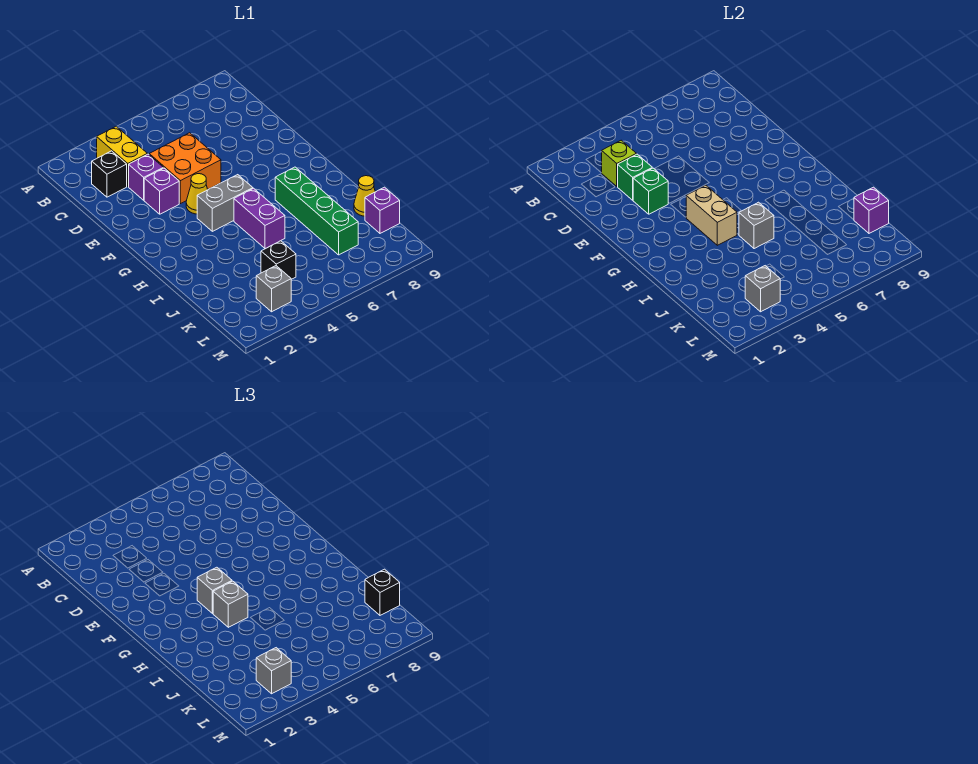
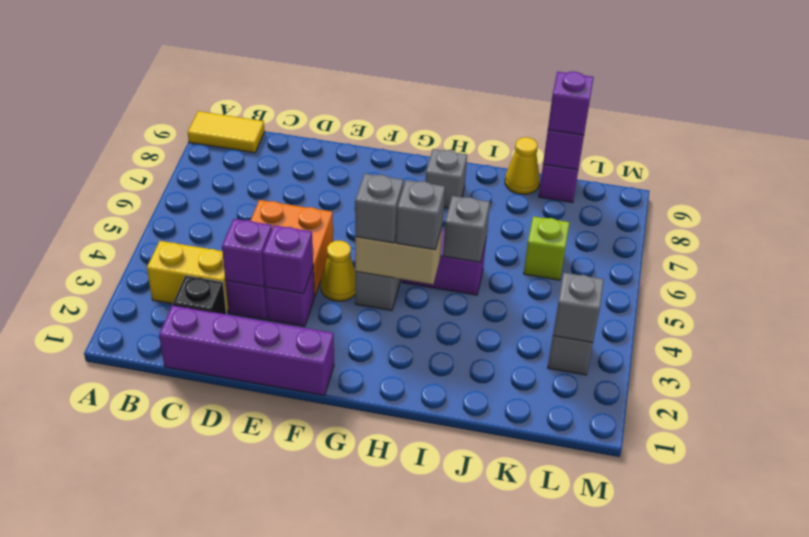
none -> yellow tile A9:B9 level 1
none -> purple brick C1:F1 level 1
lime brick C3 level 2 -> lime brick K6 level 1
green brick D3 level 2 -> purple brick D3 level 2
green brick E3 level 2 -> purple brick E3 level 2
green brick H7:K7 level 1 -> none
black brick K4 level 1 -> none
black brick K9 level 3 -> purple brick K9 level 3
grey brick L3 level 3 -> grey brick H8 level 1

